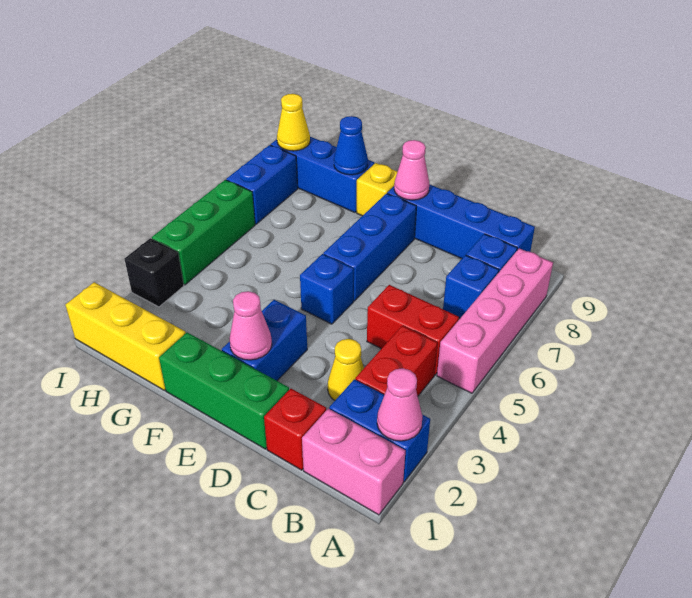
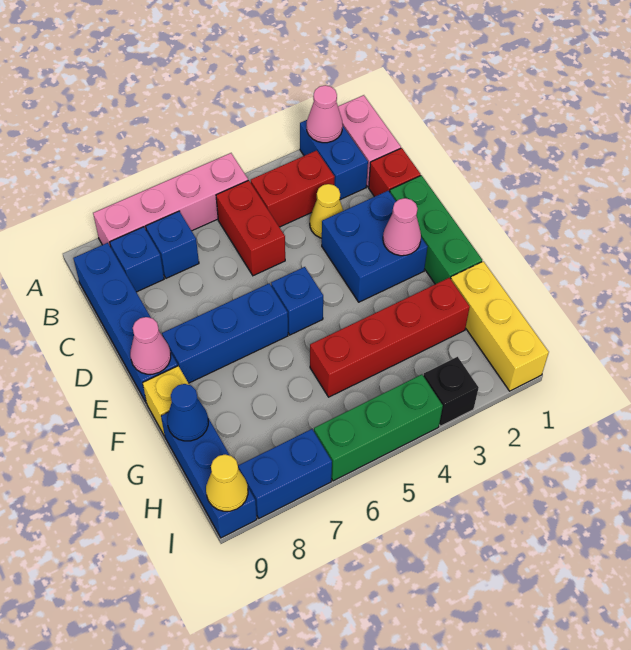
blue brick E2:E3 level 1 -> blue brick D2:E3 level 1
none -> red brick G2:G5 level 1

